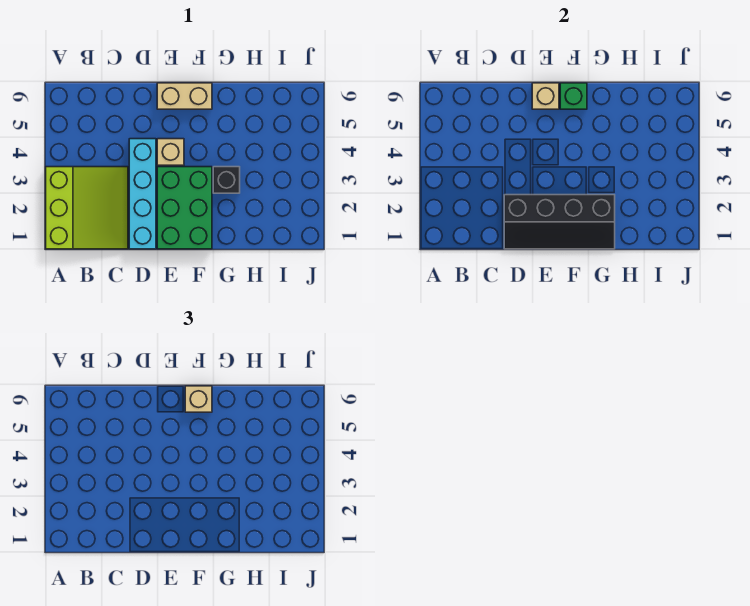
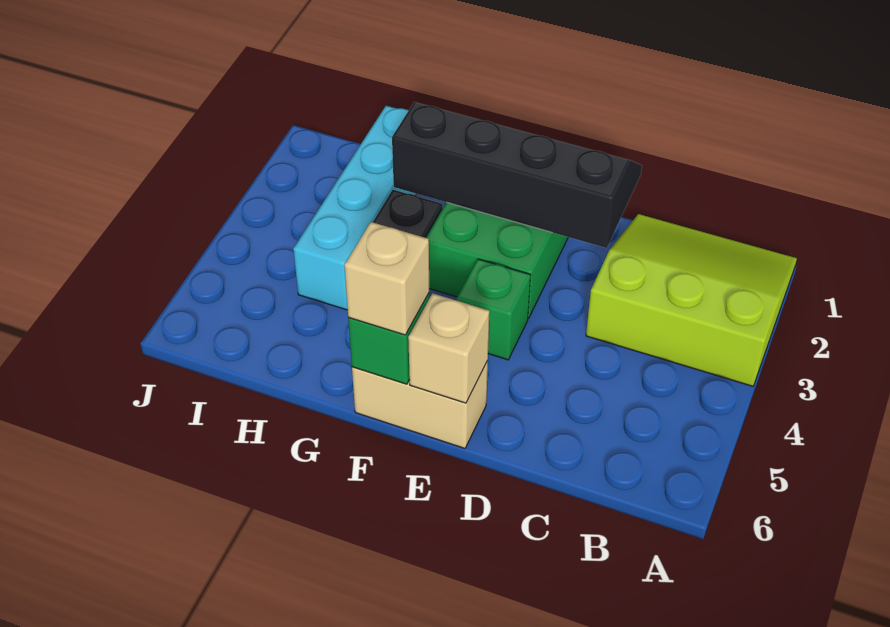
lime slope A1:C3 level 1 top A -> lime slope A1:C3 level 1 top 3
cyan brick D1:D4 level 1 -> cyan brick H1:H4 level 1
tan brick E4 level 1 -> green brick E4 level 1

